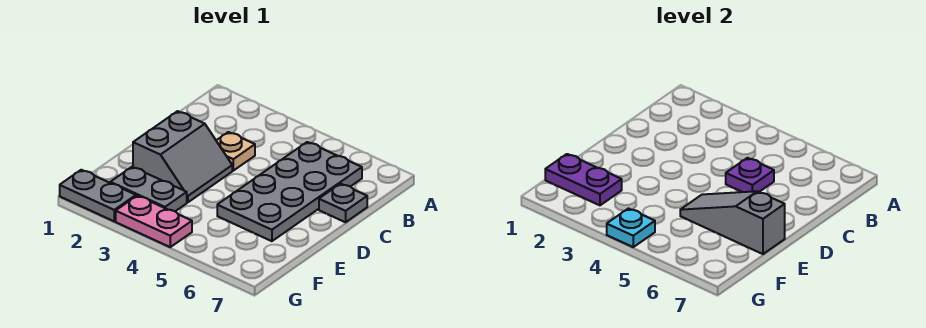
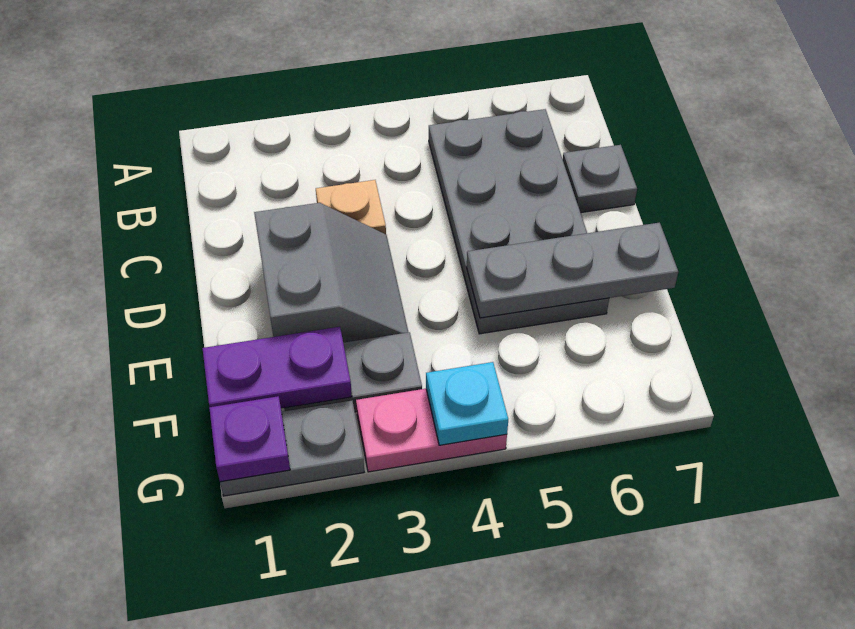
purple plate C5 level 2 -> purple plate G1 level 2
grey slope E5:E7 level 2 top 7 -> grey plate E5:E7 level 2

